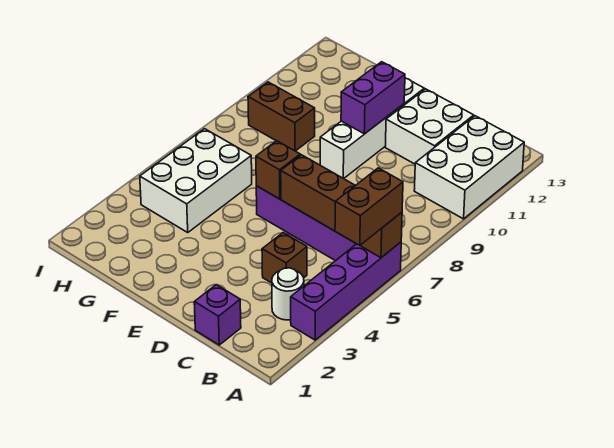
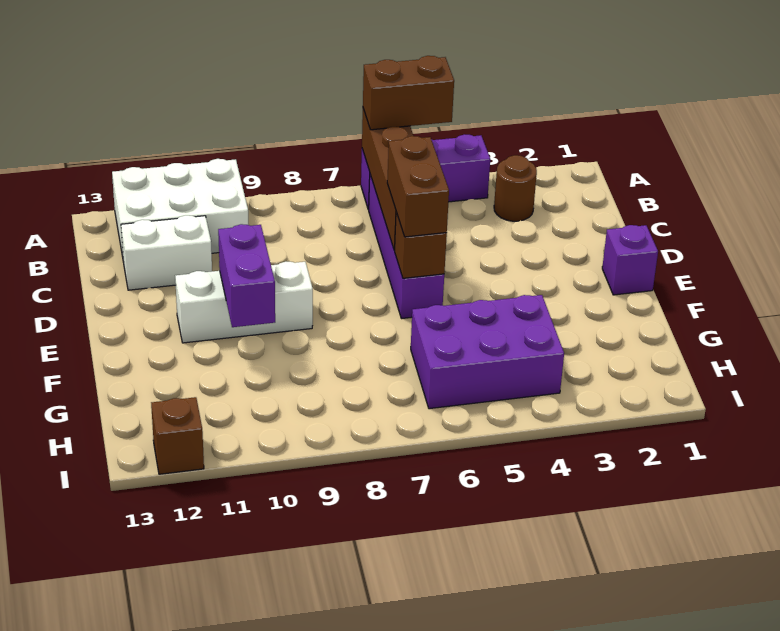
purple brick A3:A6 level 1 -> purple brick A4:A6 level 1
white round brick B3 level 1 -> brown round brick B3 level 1
purple brick C1 level 1 -> purple brick E1 level 1
brown brick C4 level 1 -> brown brick I12 level 1
white brick C11:D12 level 1 -> white brick C11:C12 level 1
white brick E9:E12 level 1 -> white brick E9:E11 level 1
purple brick E10:E11 level 2 -> purple brick E10:F10 level 2
white brick G4:H6 level 1 -> purple brick G4:H6 level 1
brown brick G9:H9 level 1 -> brown brick D6:E6 level 3

